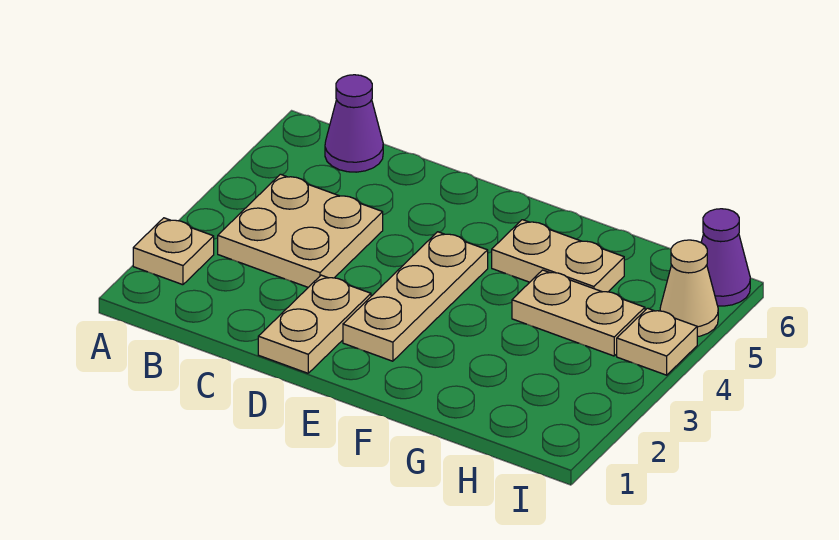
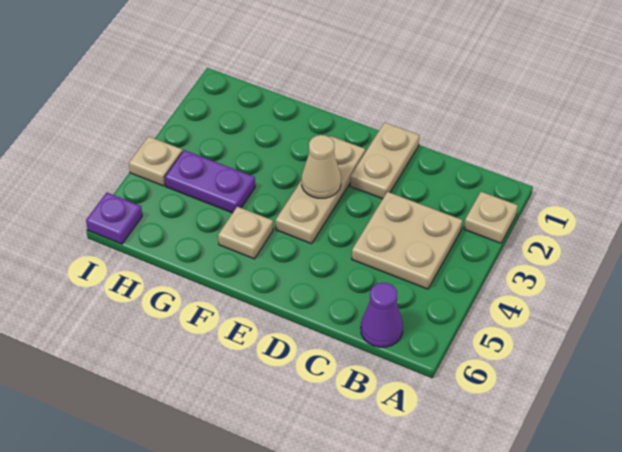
tan plate F5:G5 level 1 -> tan plate F5 level 1
tan plate G4:H4 level 1 -> purple plate G4:H4 level 1
tan cone I5 level 1 -> tan cone E3 level 2
purple cone I6 level 1 -> purple plate I6 level 1

